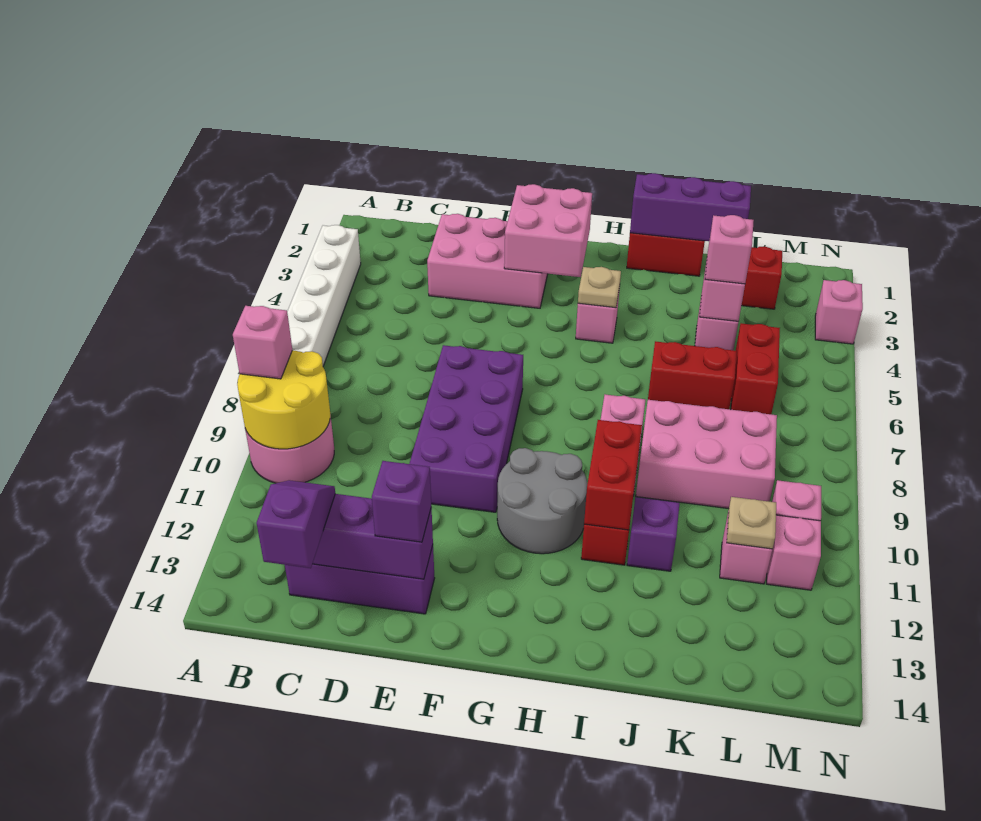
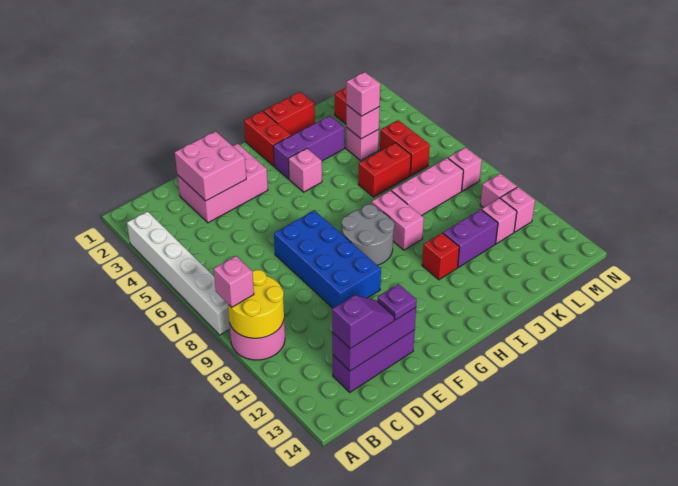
purple slope C13:C14 level 3 top 14 -> purple slope C13:D13 level 3 top C
purple brick E7:F10 level 1 -> blue brick E7:F10 level 1
purple brick E13 level 3 -> purple plate E13 level 3
pink brick F2:G3 level 2 -> pink brick D2:E3 level 2
grey round brick G10:H11 level 1 -> grey round brick G8:H9 level 1
tan plate H4 level 2 -> none
purple brick I1:K1 level 2 -> purple brick H3:J3 level 1
red brick I10:I11 level 2 -> red brick H1:H2 level 1
pink brick J8:L9 level 1 -> pink brick J8:L8 level 1
purple brick J11 level 1 -> purple brick J11:K11 level 1
tan plate L11 level 2 -> none
pink brick N3 level 1 -> pink brick M8 level 1

